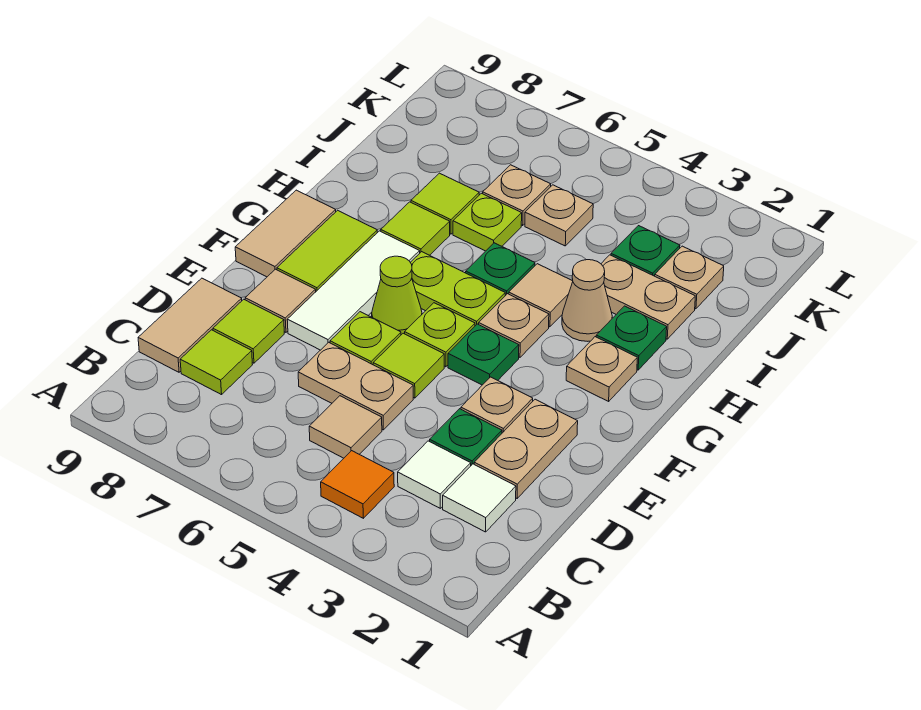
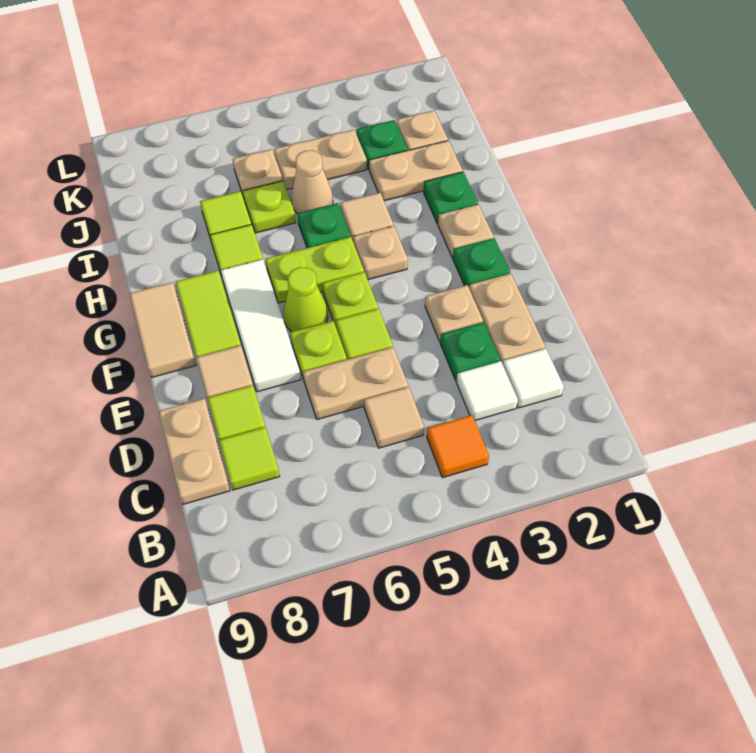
tan tile C9:D9 level 1 -> tan plate C9:D9 level 1
green plate F4 level 1 -> green plate F2 level 1
tan cone H3 level 1 -> tan cone I5 level 1
tan plate J5 level 1 -> tan plate J4:J5 level 1

